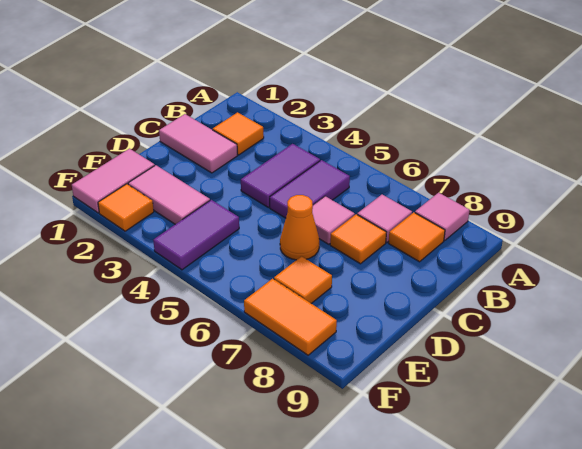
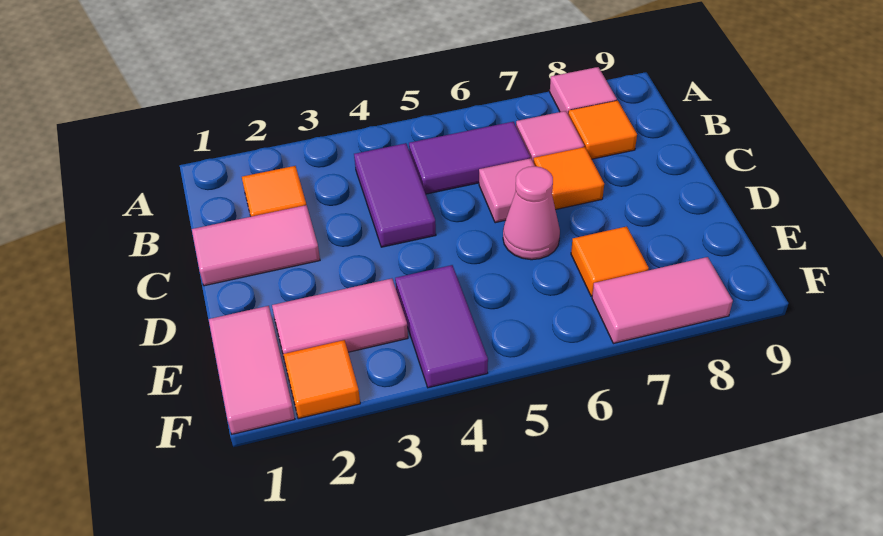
purple tile B5:C5 level 1 -> purple tile B5:B6 level 1
orange cone D6 level 1 -> pink cone D6 level 1
orange tile F7:F8 level 1 -> pink tile F7:F8 level 1

